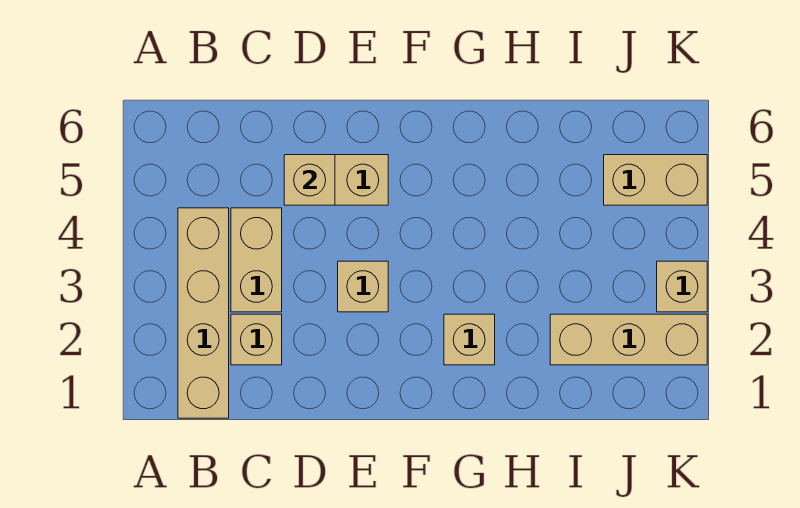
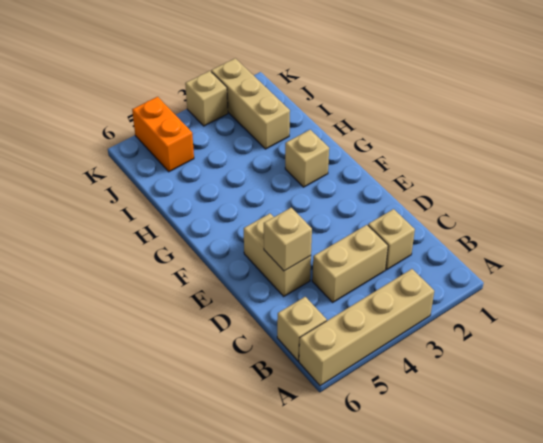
tan brick B1:B4 level 1 -> tan brick A3:A6 level 1
tan brick E3 level 1 -> tan brick B6 level 1
tan brick J5:K5 level 1 -> orange brick J5:K5 level 1

